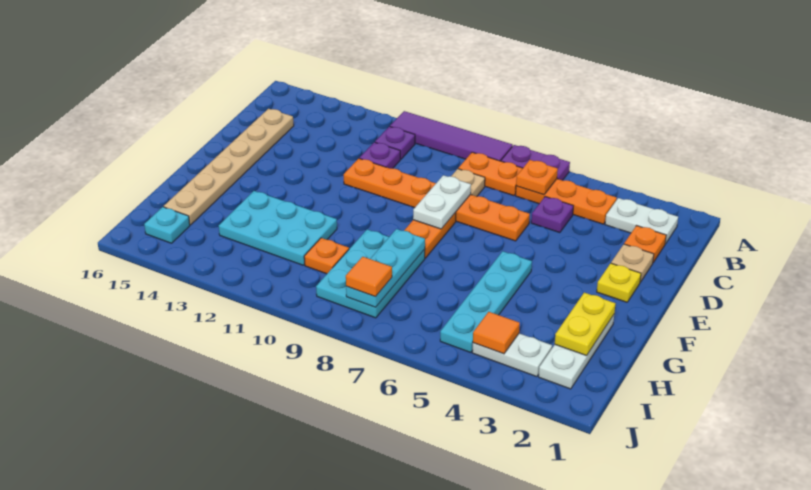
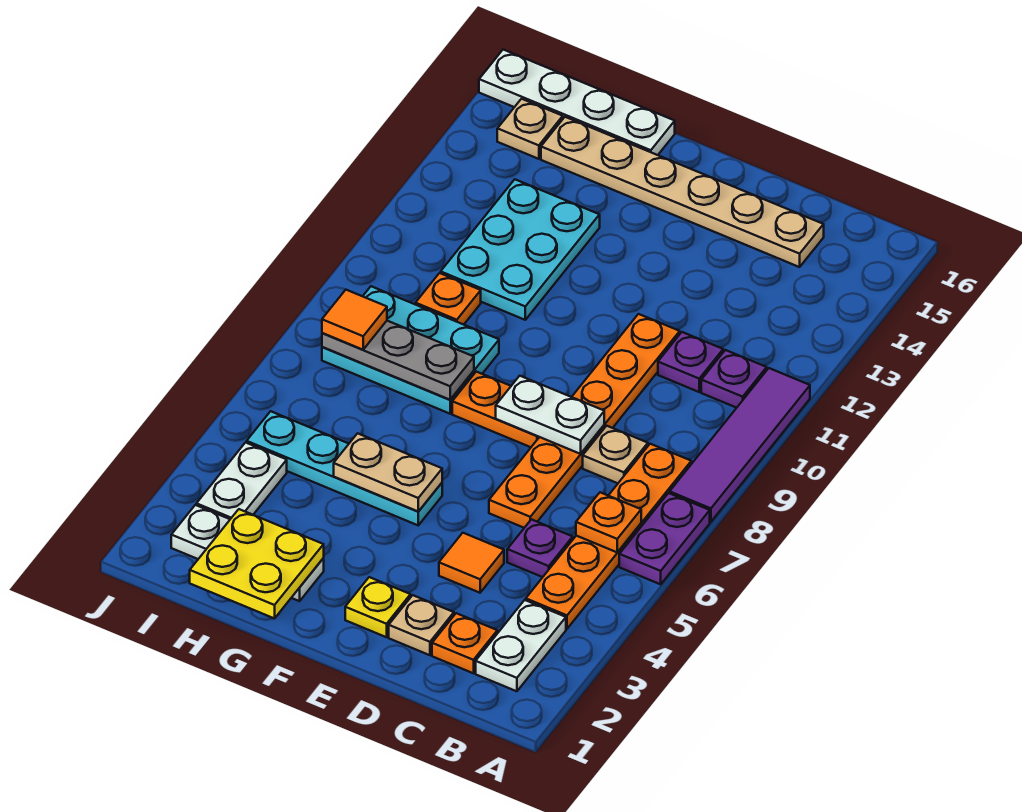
none -> tan plate F5:G5 level 2
yellow plate G2:H2 level 2 -> yellow plate G1:H2 level 2
cyan plate G8:I8 level 2 -> grey plate G8:I8 level 2
none -> white plate G16:J16 level 1
orange tile I4 level 2 -> orange tile D4 level 1
cyan plate I15 level 1 -> tan plate I15 level 1

